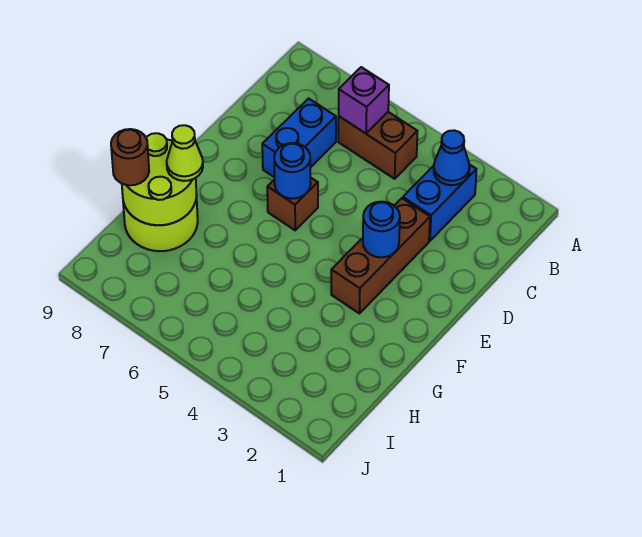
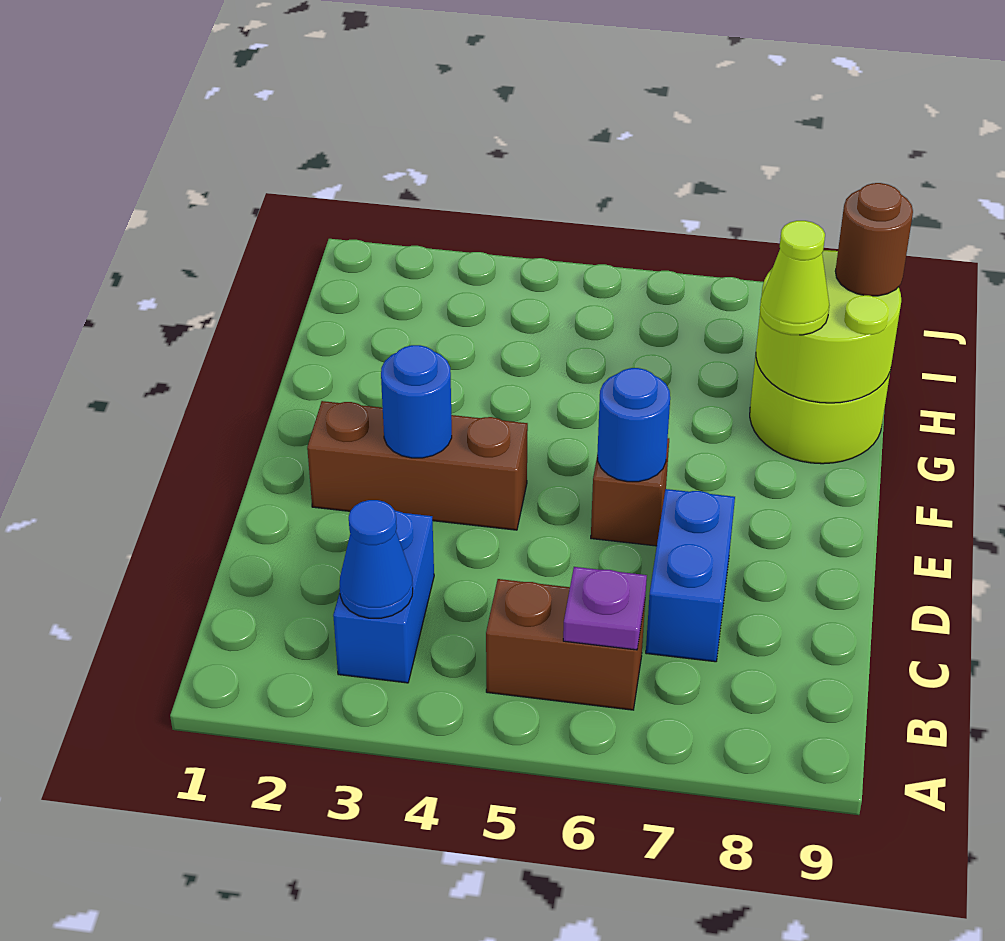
purple brick B6 level 2 -> purple plate B6 level 2
brown brick D3:F3 level 1 -> brown brick E2:E4 level 1

